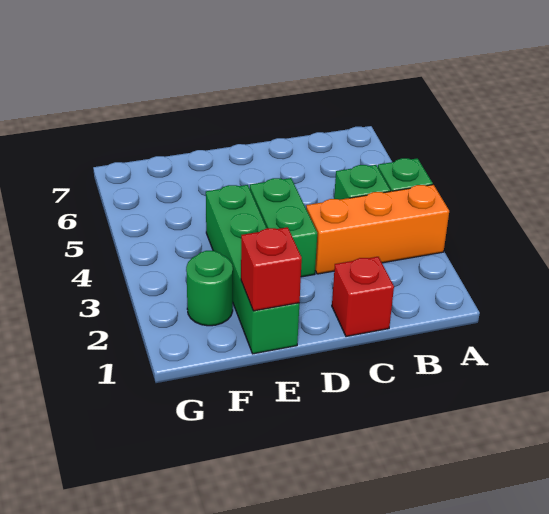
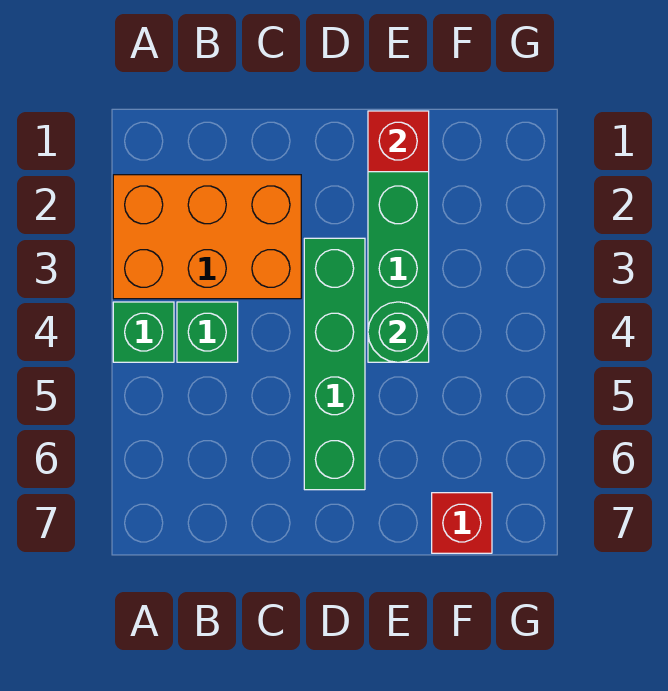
orange brick A3:C3 level 1 -> orange brick A2:C3 level 1
red brick C1 level 1 -> red brick F7 level 1
green brick D3:D4 level 1 -> green brick D3:D6 level 1
green round brick F2 level 1 -> green round brick E4 level 2

